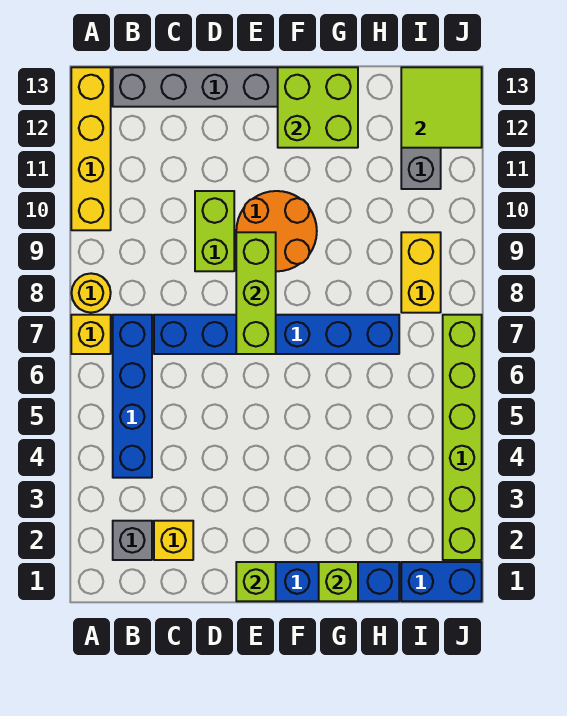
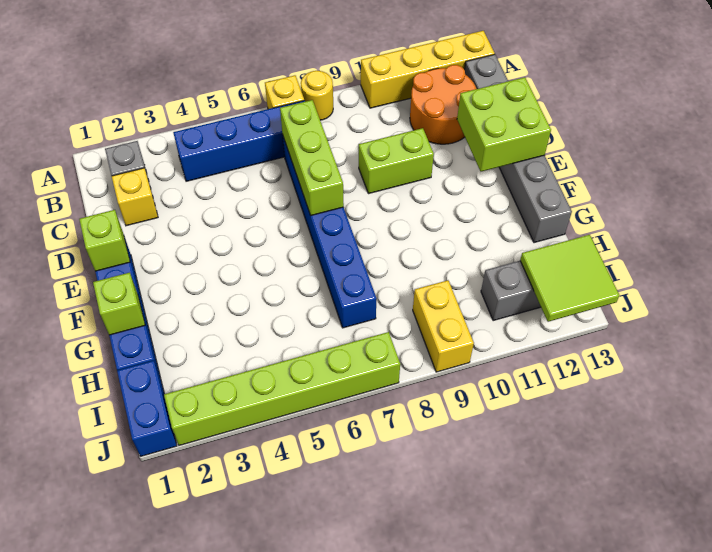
lime brick E7:E9 level 2 -> lime brick C7:E7 level 2
orange round brick E9:F10 level 1 -> orange round brick B11:C12 level 1
lime brick F12:G13 level 2 -> lime brick D12:E13 level 2
yellow brick I8:I9 level 1 -> yellow brick I9:J9 level 1

